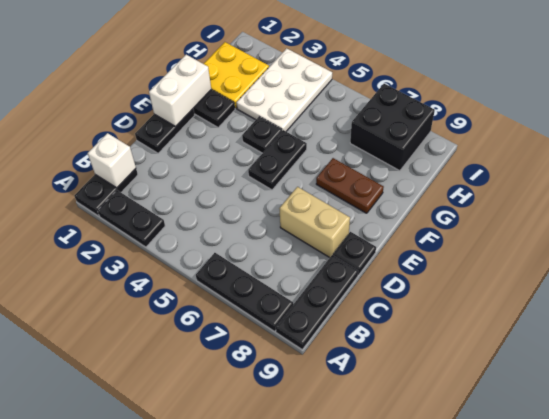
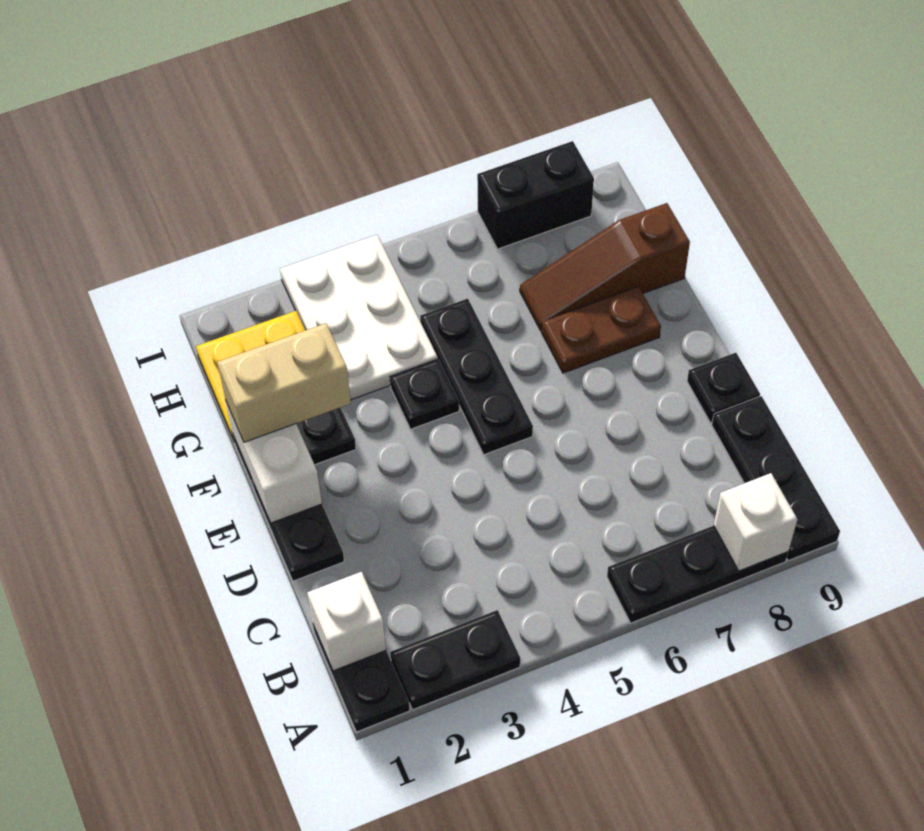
none -> white brick A8 level 2
tan brick D7:D8 level 1 -> tan brick F1:F2 level 3
black plate E5:F5 level 1 -> black plate E5:G5 level 1
none -> brown slope G7:G9 level 1 top 9
black brick H7:I8 level 1 -> black brick I7:I8 level 1

